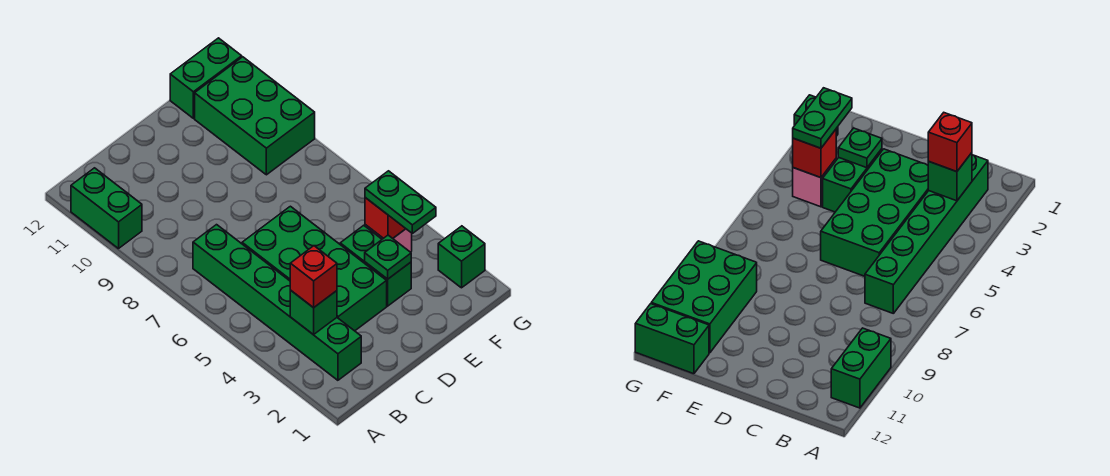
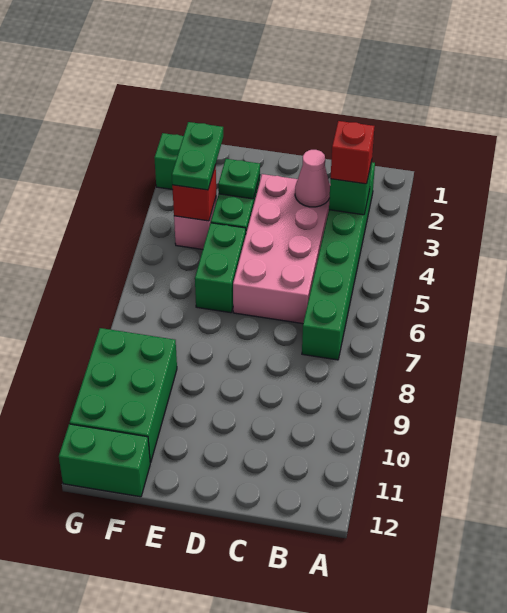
green brick A10:A11 level 1 -> green brick E5:E6 level 1
green brick C3:D6 level 1 -> pink brick C3:D6 level 1
none -> pink cone C3 level 2

